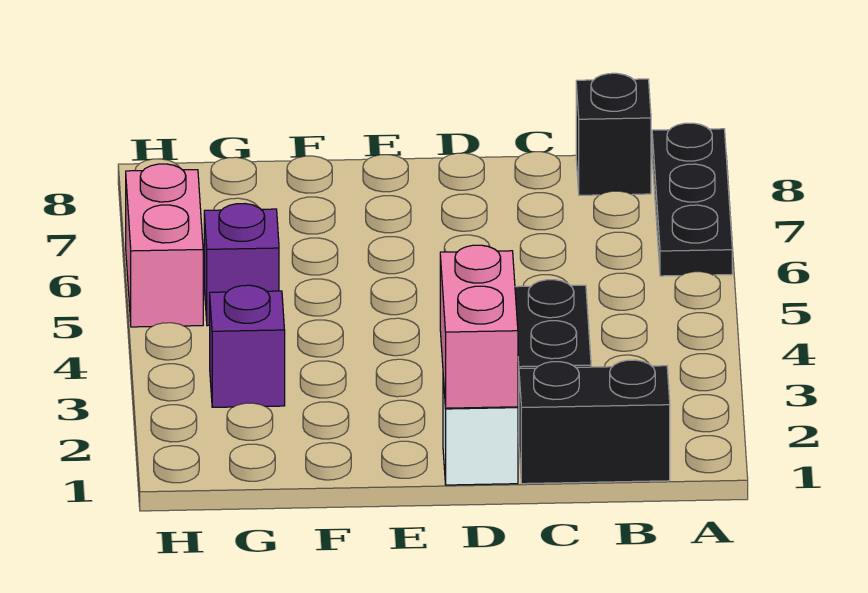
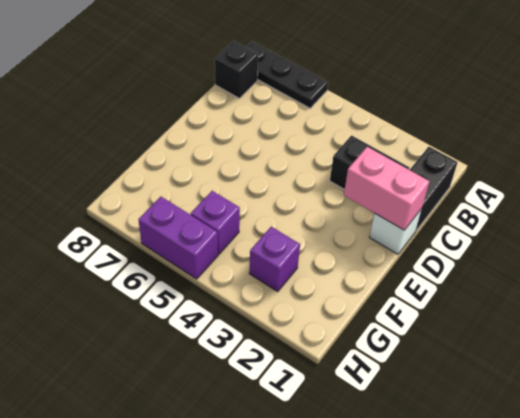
pink brick H5:H6 level 1 -> purple brick H5:H6 level 1

